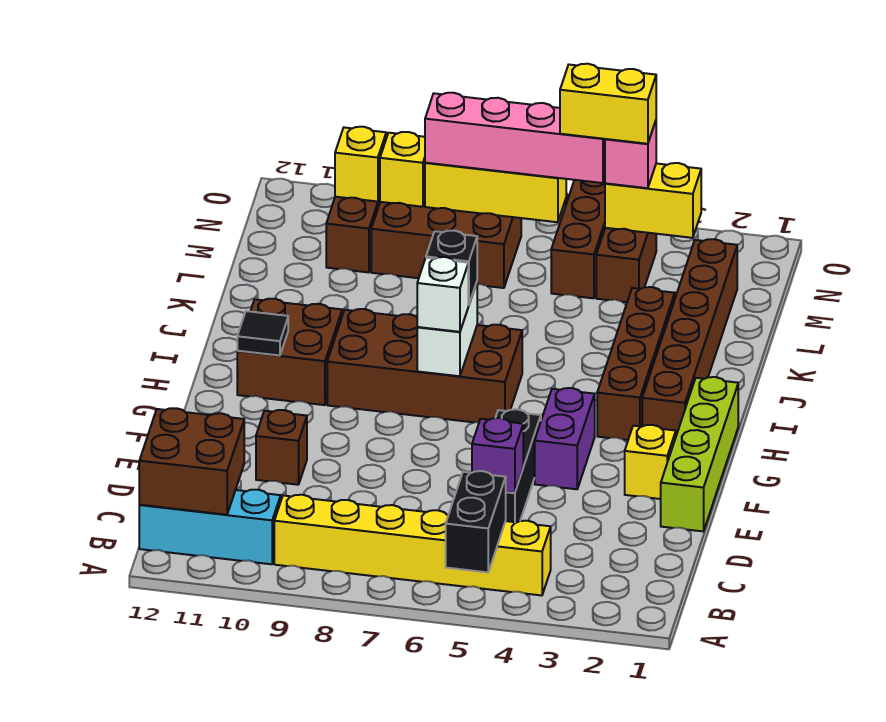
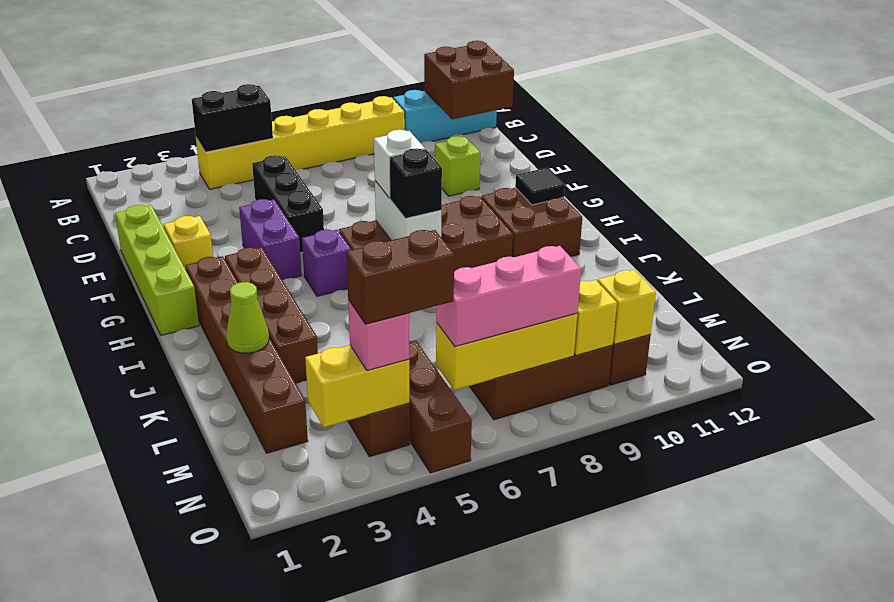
black brick A5:B5 level 2 -> black brick B4:B5 level 2
purple brick D5 level 2 -> purple brick H5 level 1
brown brick E10 level 1 -> lime brick E10 level 1
none -> lime cone K2 level 2
yellow brick N4:N5 level 4 -> brown brick N4:N5 level 4
pink brick N5:N8 level 3 -> pink brick N6:N8 level 3

